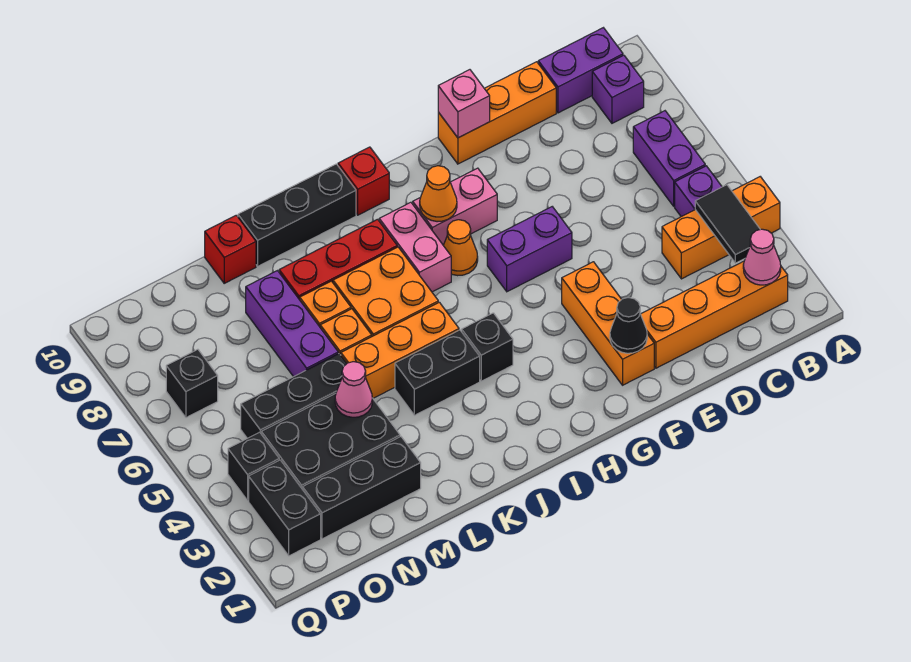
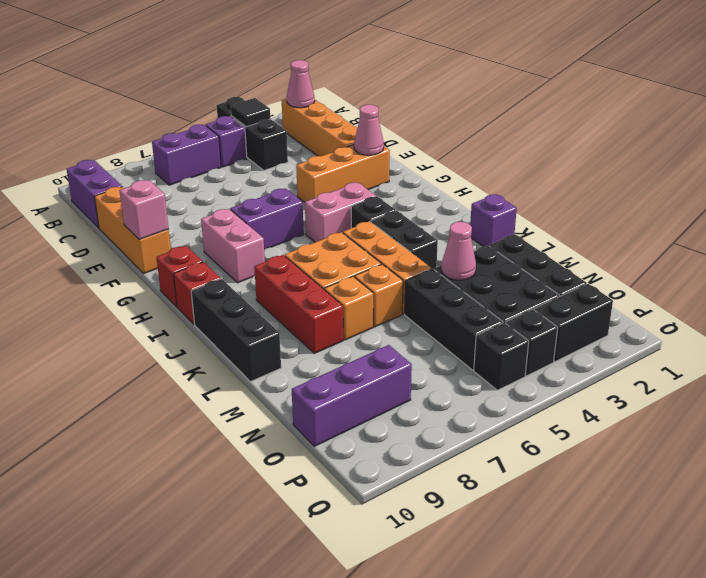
orange brick A4:C4 level 1 -> black brick A4:C4 level 1
black tile B3:B4 level 2 -> black tile B4 level 2
purple brick B9 level 1 -> purple brick K1 level 1
black cone F2 level 2 -> pink cone F2 level 2
purple brick F6:G6 level 1 -> purple brick G6:G7 level 1
orange cone H7 level 1 -> none
orange cone H8 level 2 -> none
pink brick I7:I8 level 1 -> pink brick H4:H5 level 1
purple brick M6:M8 level 1 -> purple brick O8:O10 level 1
red brick M10 level 1 -> red brick H10 level 1
black brick P7 level 1 -> black brick P5 level 1

